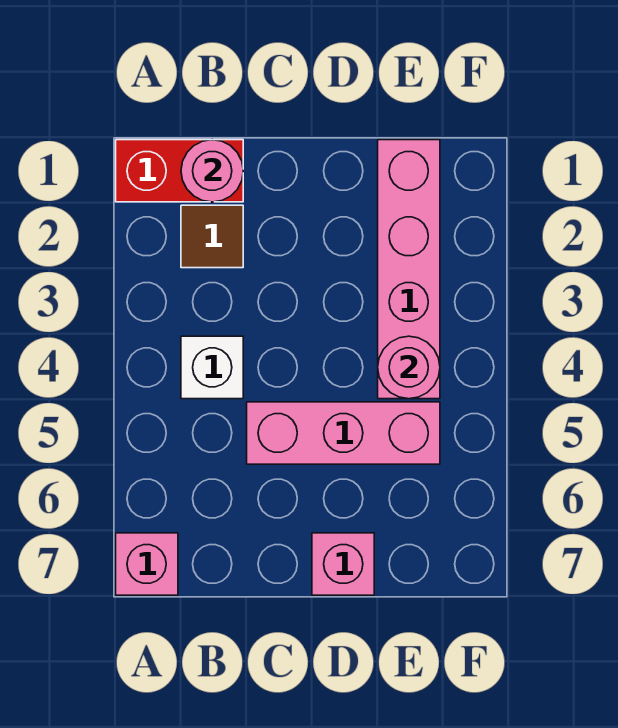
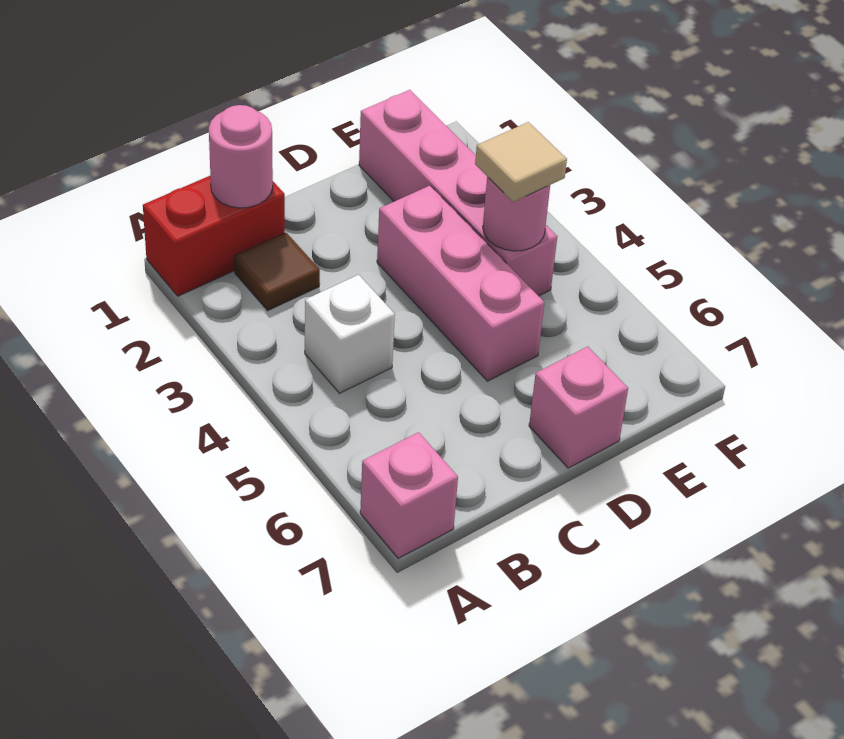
pink brick C5:E5 level 1 -> pink brick D3:D5 level 1
none -> tan tile E4 level 3

